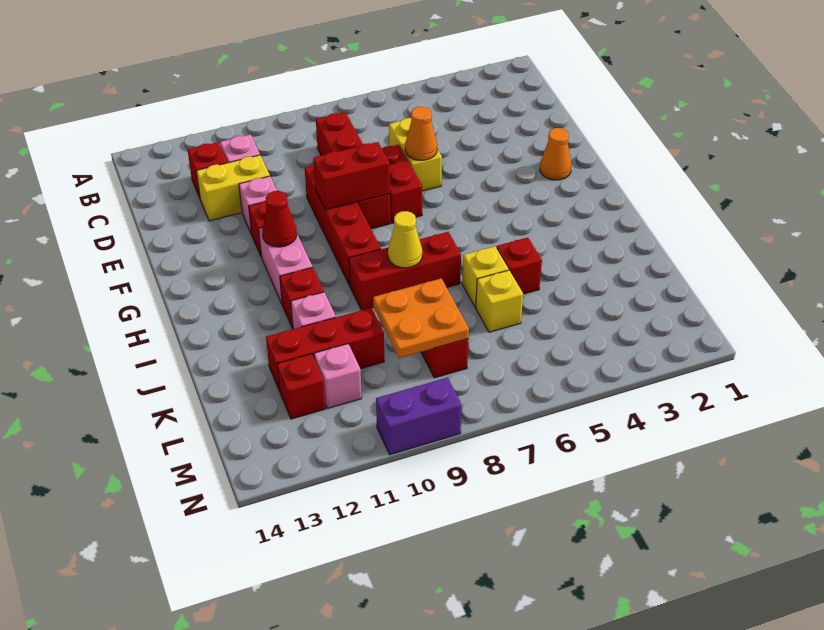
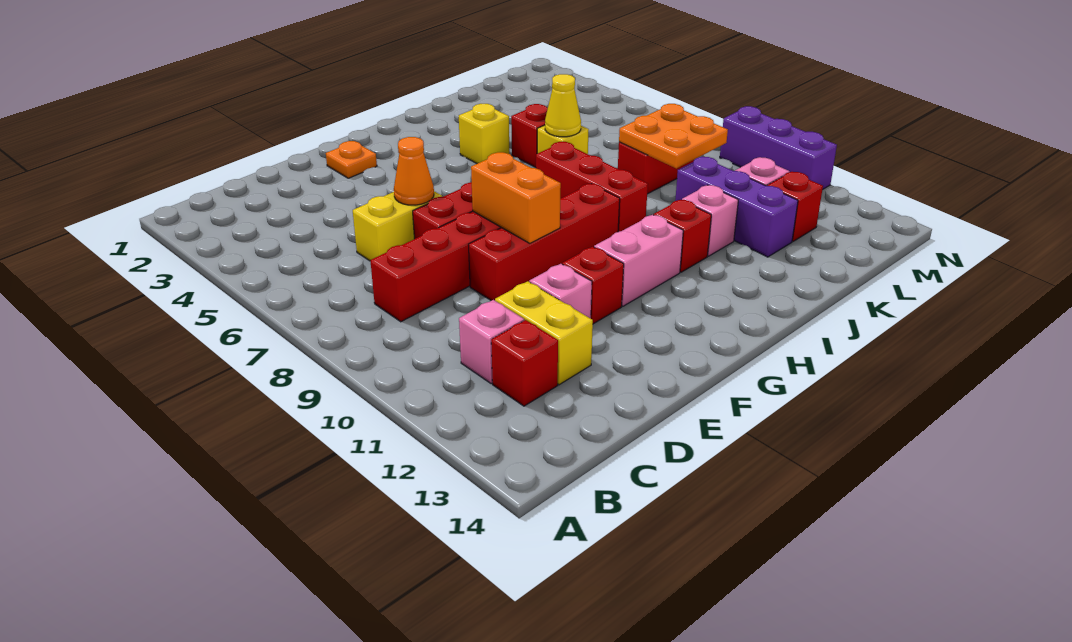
orange cone F2 level 1 -> orange plate F2 level 1
red brick F8:F9 level 2 -> orange brick F8:F9 level 2
red cone G11 level 2 -> none
yellow cone I8 level 2 -> yellow cone J6 level 2
yellow brick K6 level 1 -> yellow brick I4 level 1
red brick K10:K12 level 1 -> purple brick K10:K12 level 1
purple brick N9:N10 level 1 -> purple brick N9:N11 level 1

